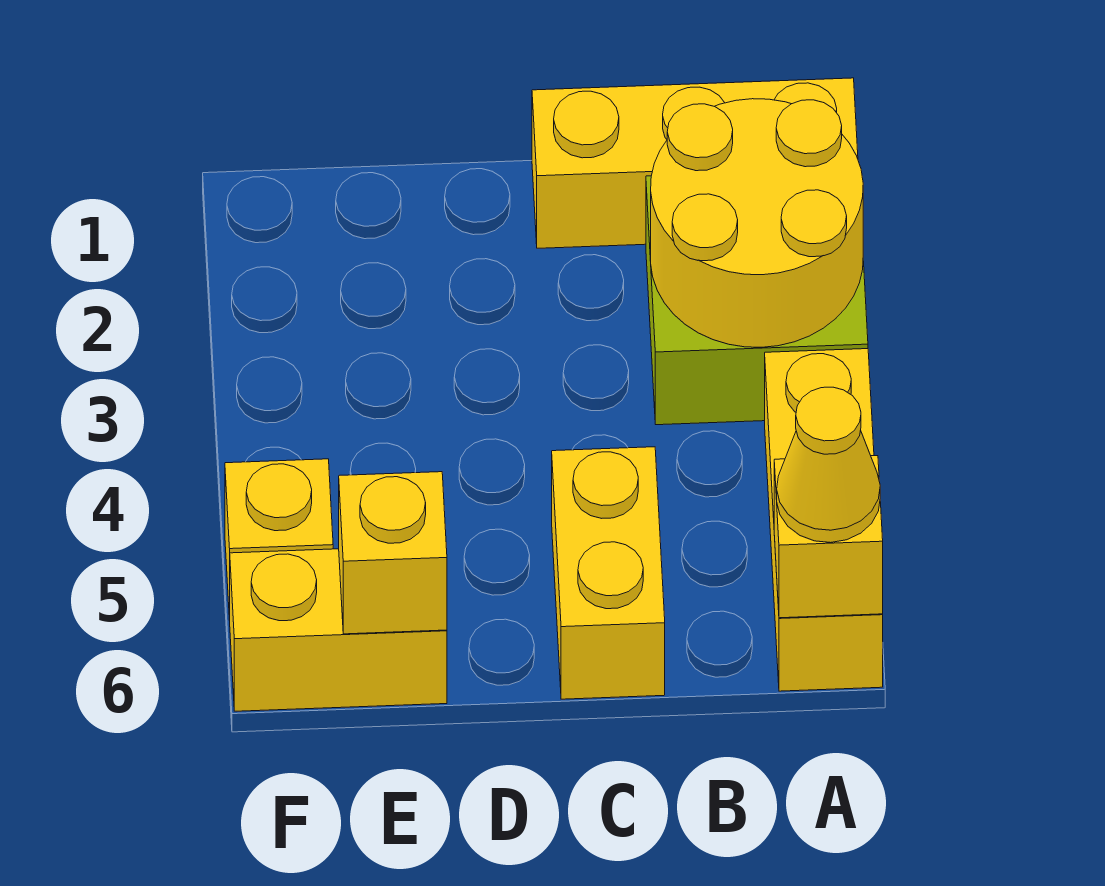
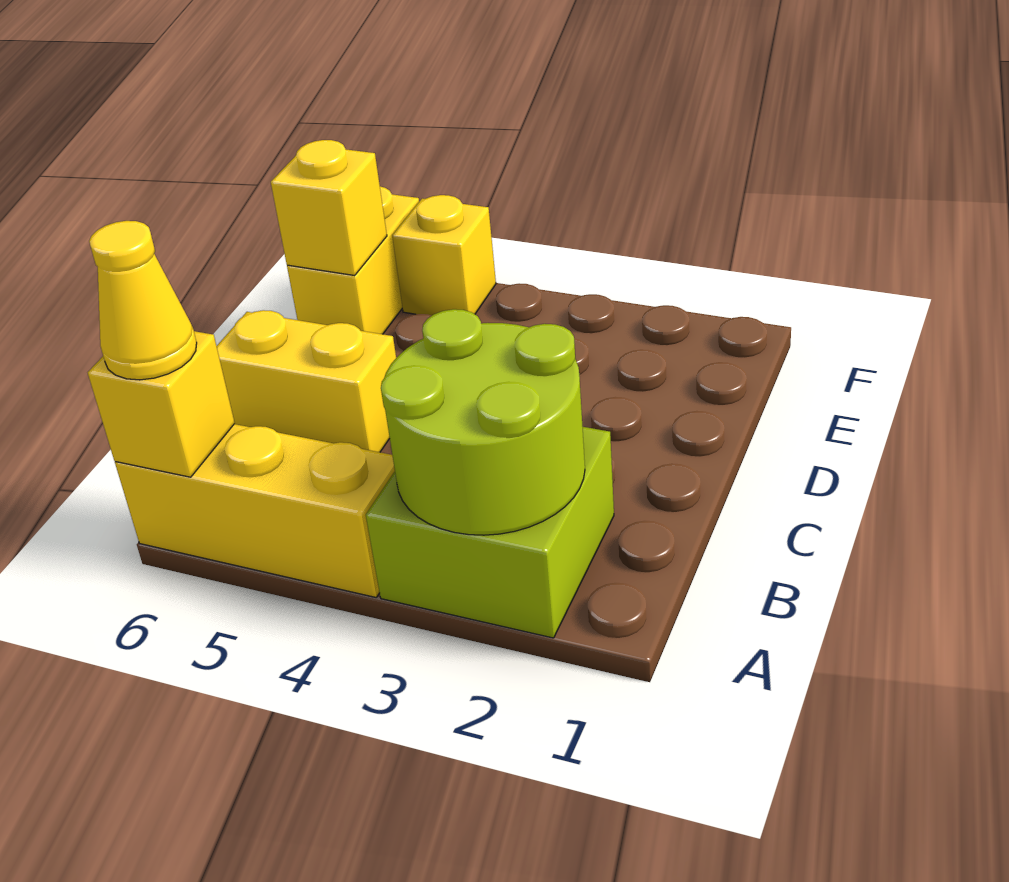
yellow brick A1:C1 level 1 -> none
yellow round brick A2:B3 level 2 -> lime round brick A2:B3 level 2

